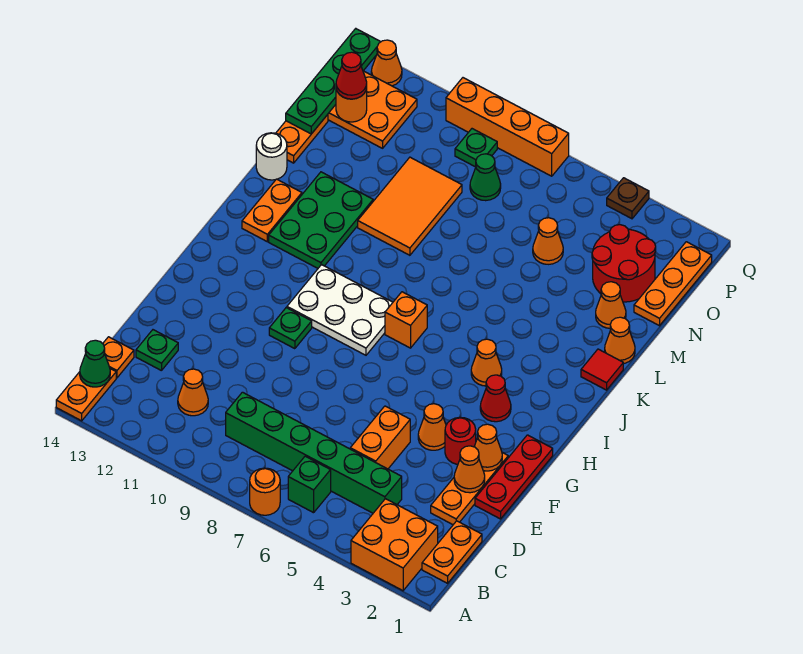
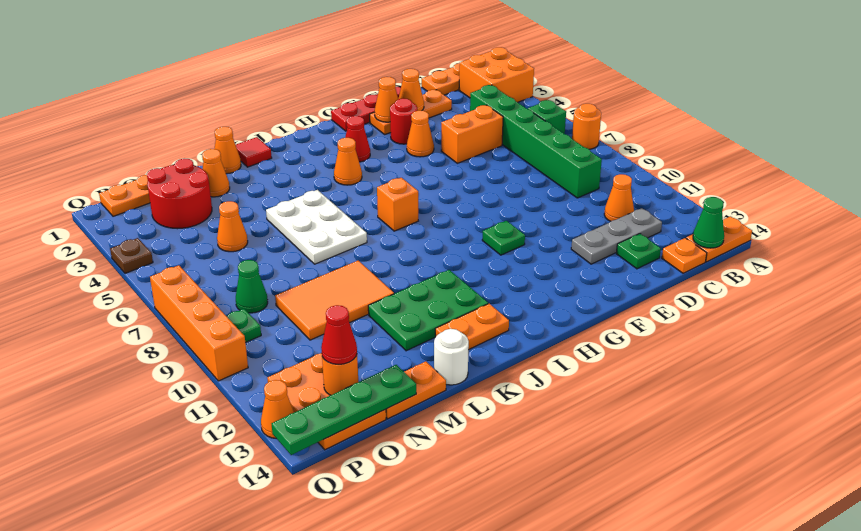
none -> grey plate C12:E12 level 1
white plate H8:I10 level 1 -> white plate K5:L7 level 1

